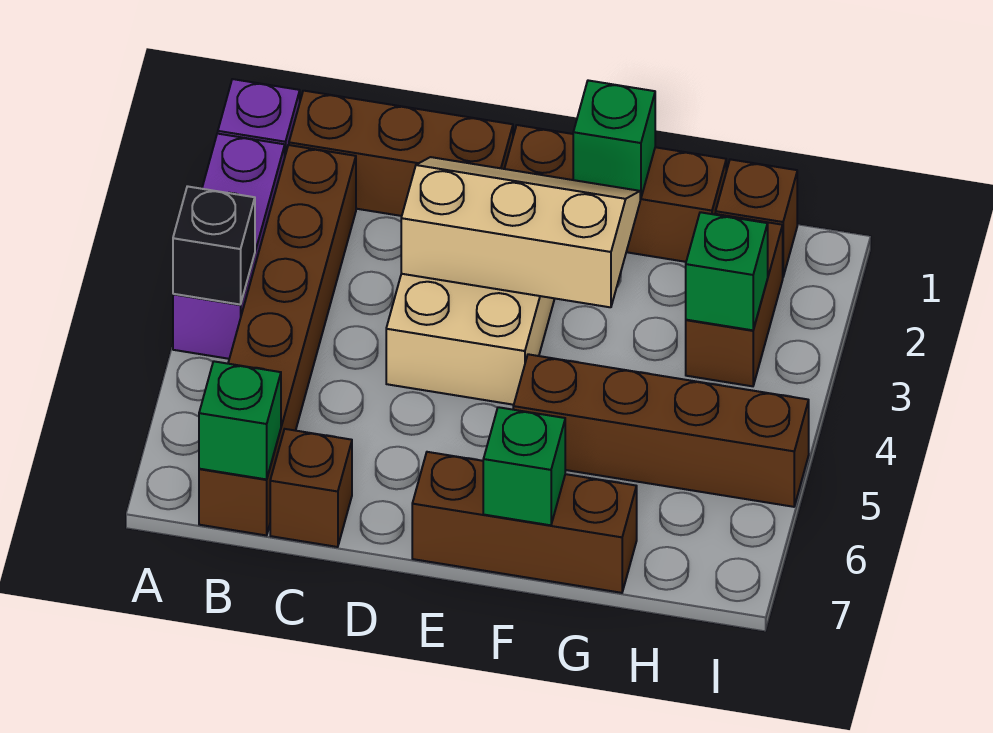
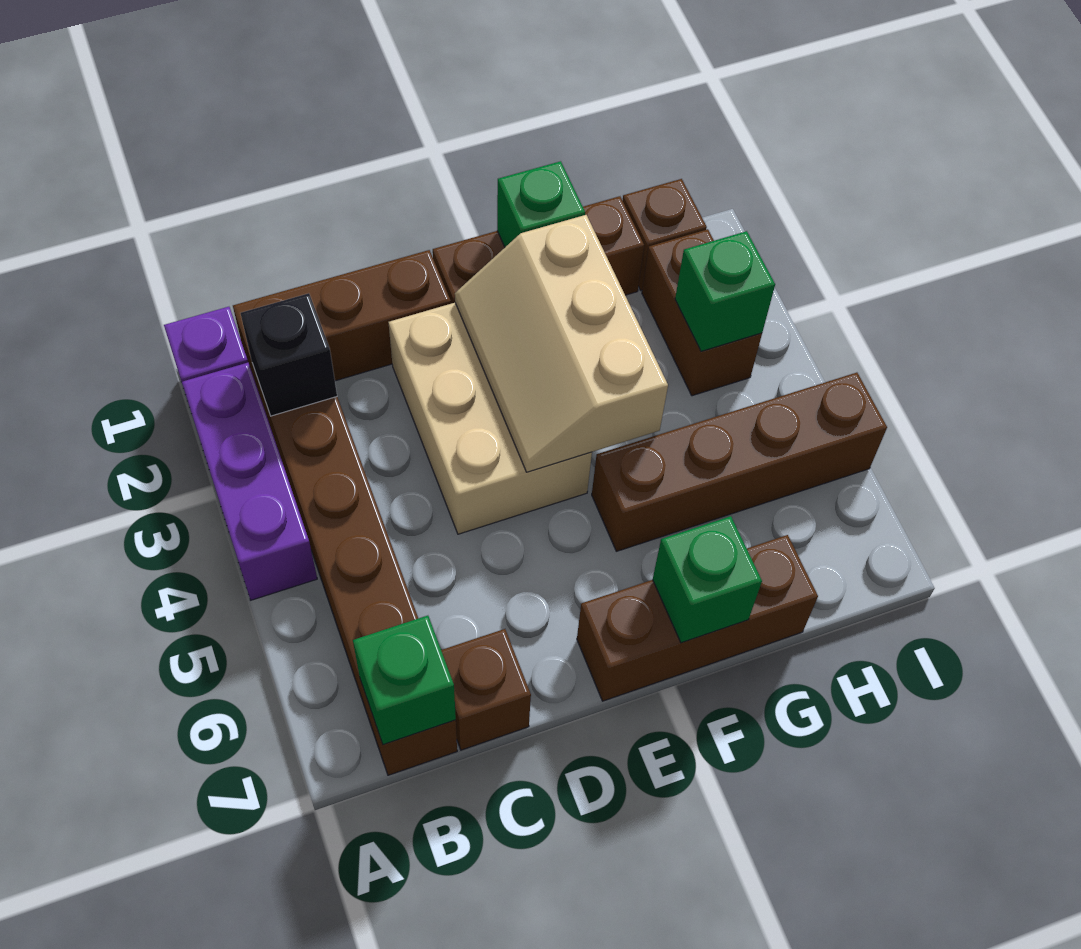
black brick A4 level 2 -> black brick B2 level 2
tan slope D2:F3 level 2 top 3 -> tan slope E2:F4 level 2 top F

